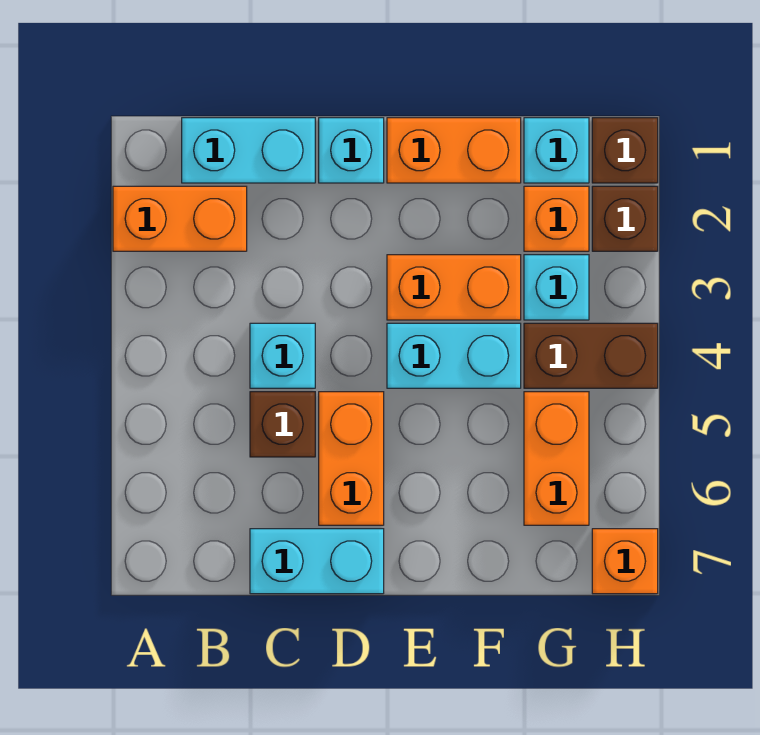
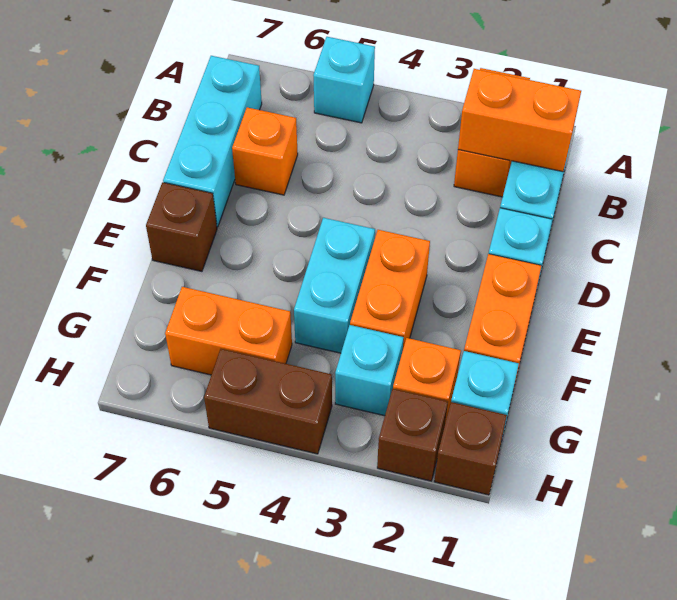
cyan brick C4 level 1 -> cyan brick A5 level 1
brown brick C5 level 1 -> brown brick E7 level 1
cyan brick C7:D7 level 1 -> cyan brick B7:D7 level 1
orange brick D5:D6 level 1 -> orange brick B1:B2 level 2
brown brick G4:H4 level 1 -> brown brick H4:H5 level 1
orange brick H7 level 1 -> orange brick C6 level 1

